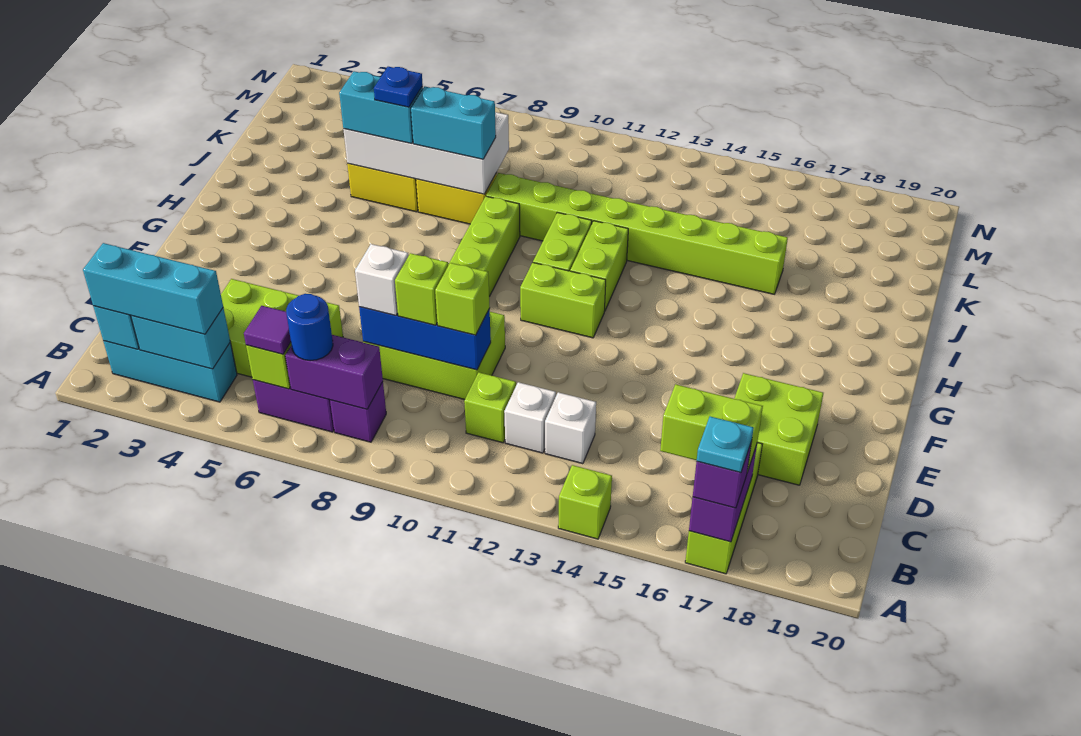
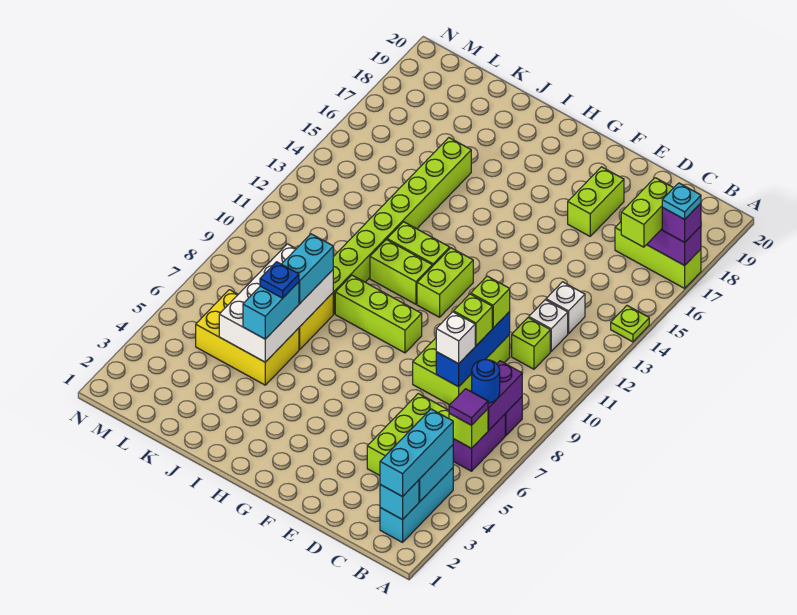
lime brick A14 level 1 -> lime plate A14 level 1
lime brick D17:E18 level 1 -> lime brick E17:E18 level 1

